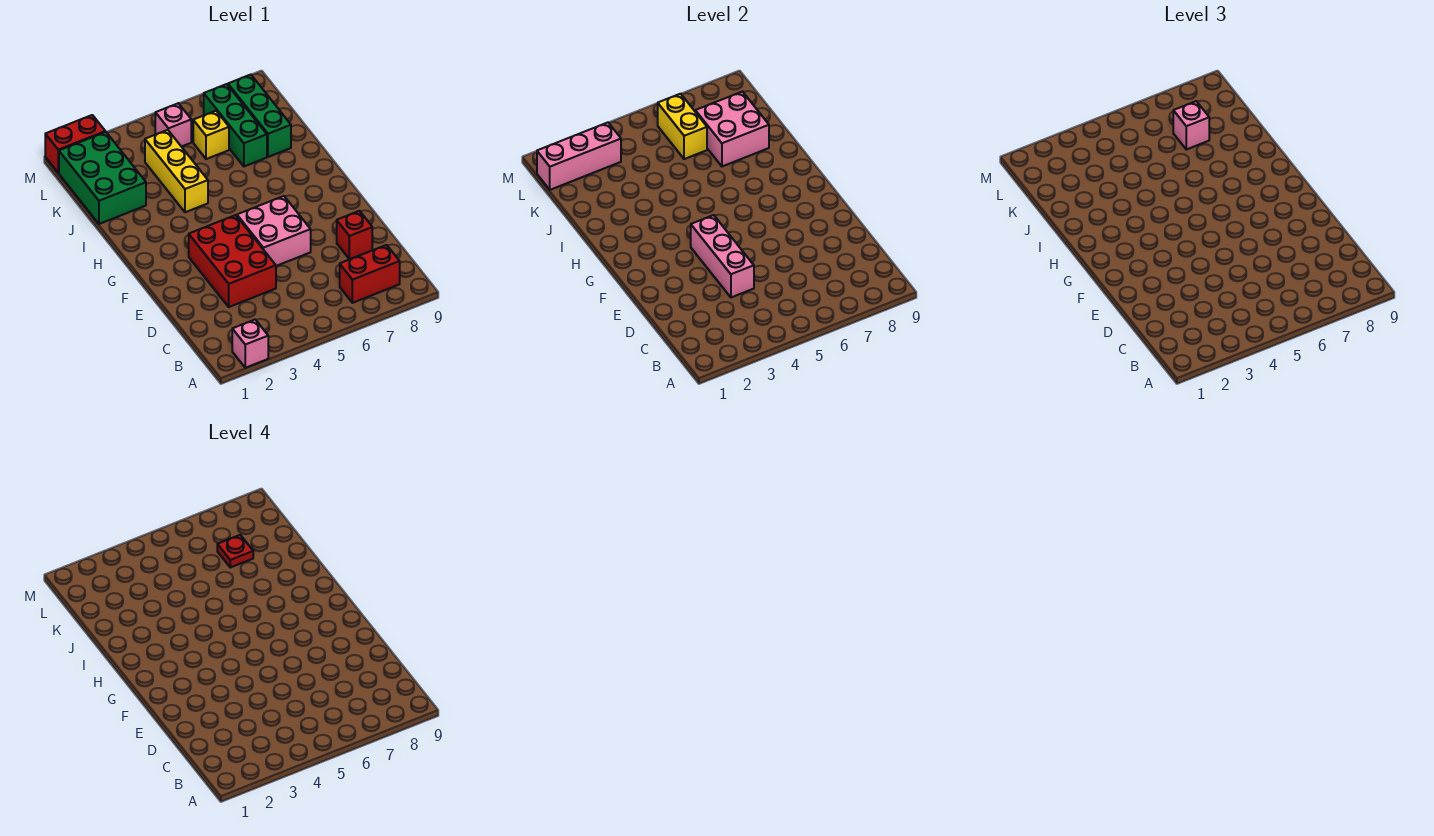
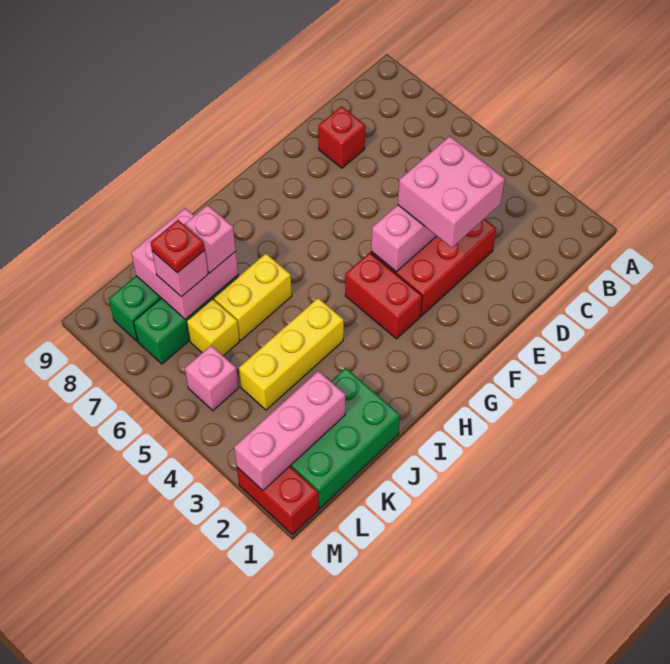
pink brick A2 level 1 -> pink brick J7 level 3
red brick B7:B8 level 1 -> red brick G3:G4 level 1
pink brick E5:F6 level 1 -> pink brick D3:E4 level 3
yellow brick K6:L6 level 2 -> yellow brick I6:J6 level 1
pink brick L1:L3 level 2 -> pink brick K2:M2 level 2

